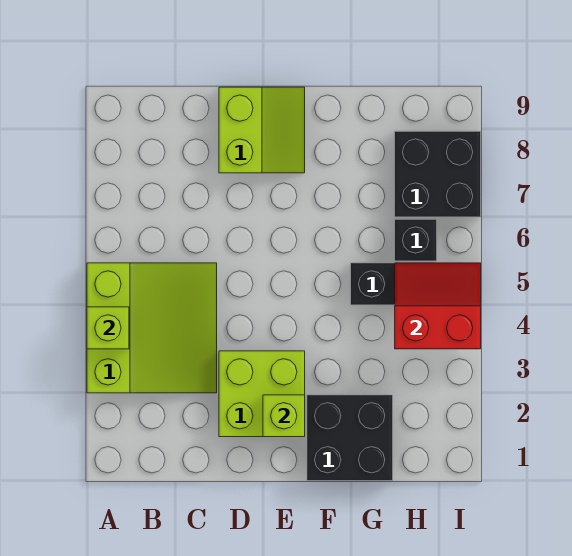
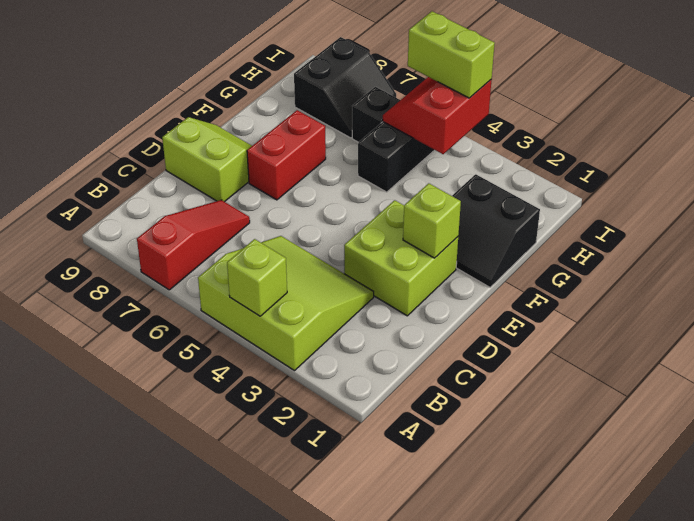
none -> red slope A7:C7 level 1 top A
none -> red brick E7:F7 level 1
black brick F1:G2 level 1 -> black slope F1:G2 level 1 top G
black brick H7:I8 level 1 -> black slope H7:I8 level 1 top 8
none -> lime brick I4:I5 level 3

